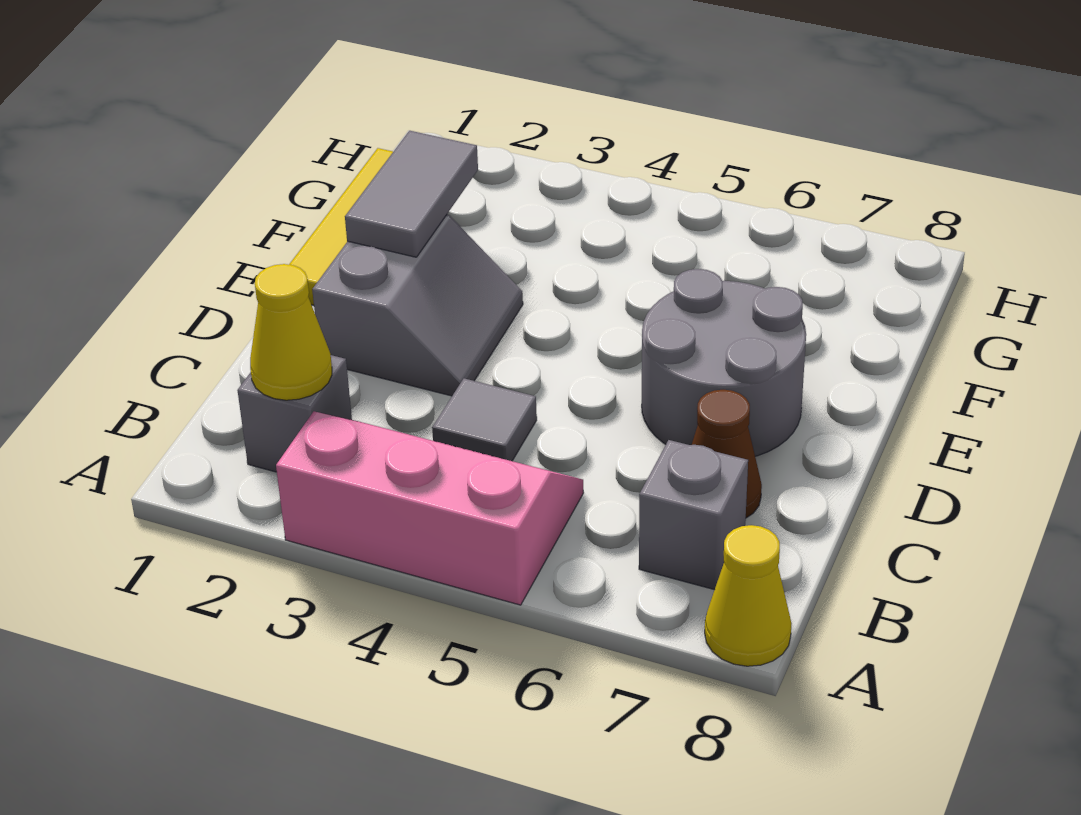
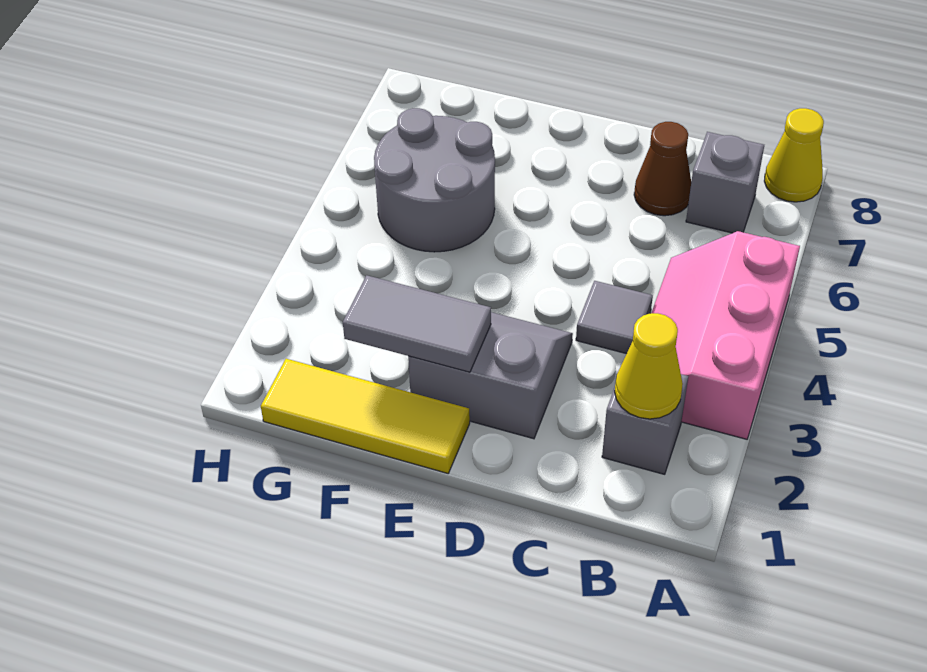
grey round brick D6:E7 level 1 -> grey round brick F5:G6 level 1

